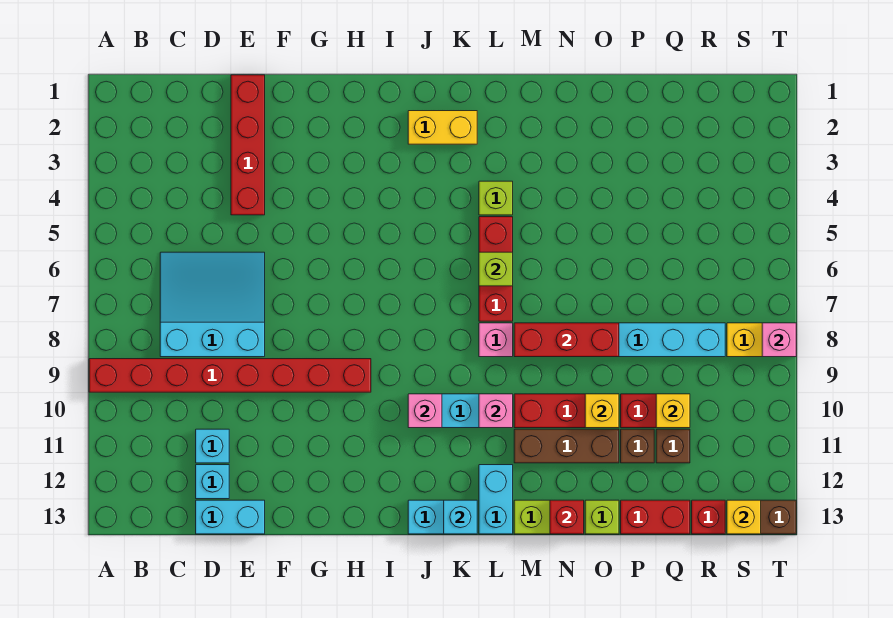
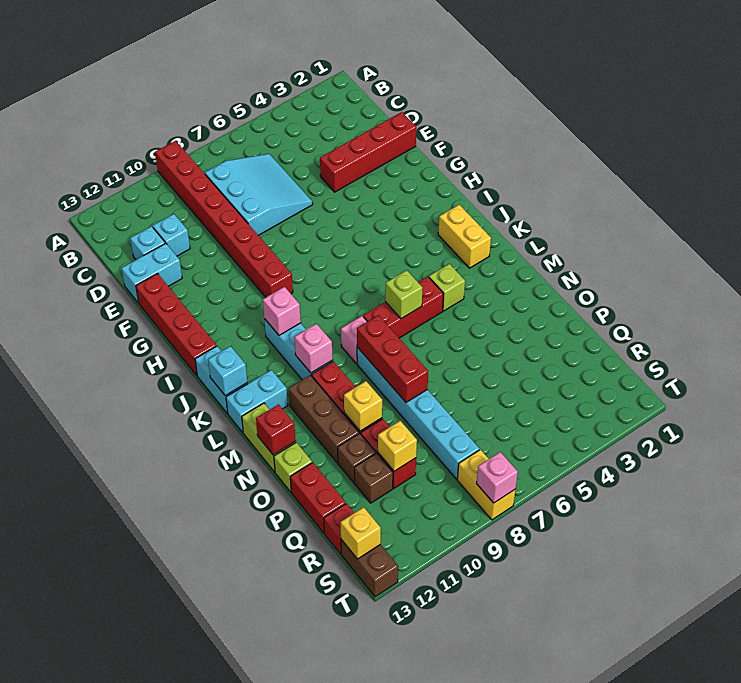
cyan brick D13:E13 level 1 -> cyan brick E12:E13 level 1
none -> red brick F13:I13 level 1

